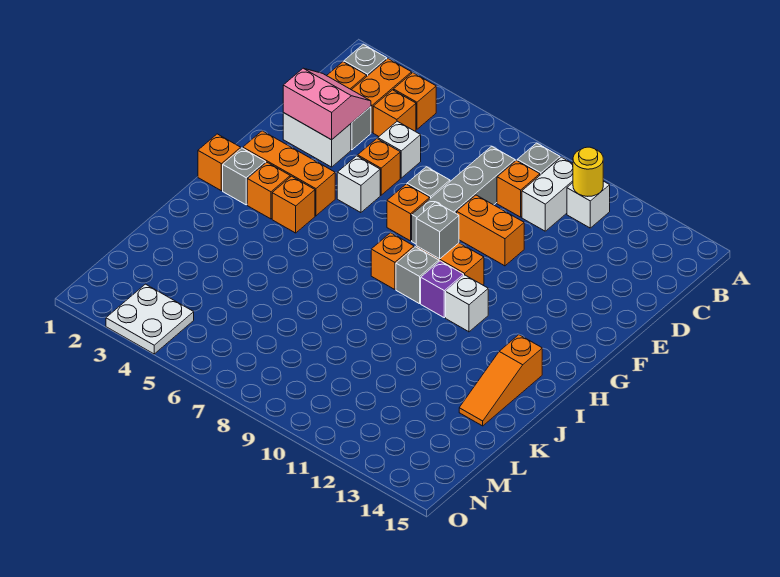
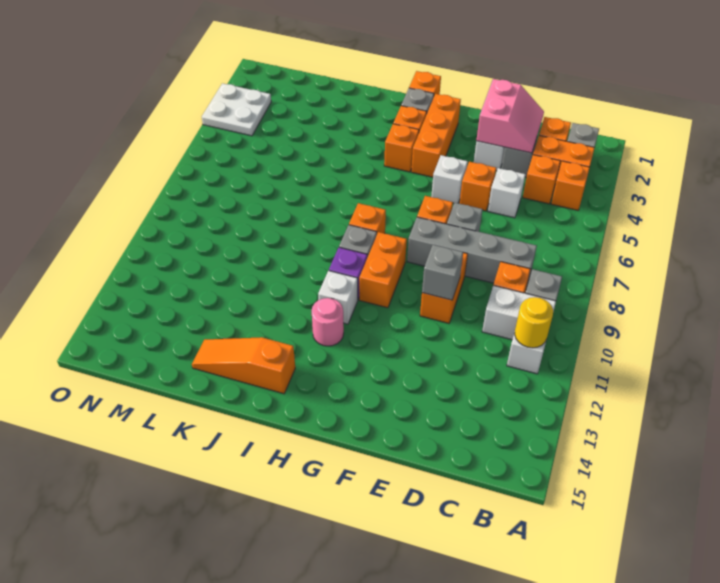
grey brick G9 level 2 -> grey brick E10 level 2
none -> pink round brick H12 level 1

